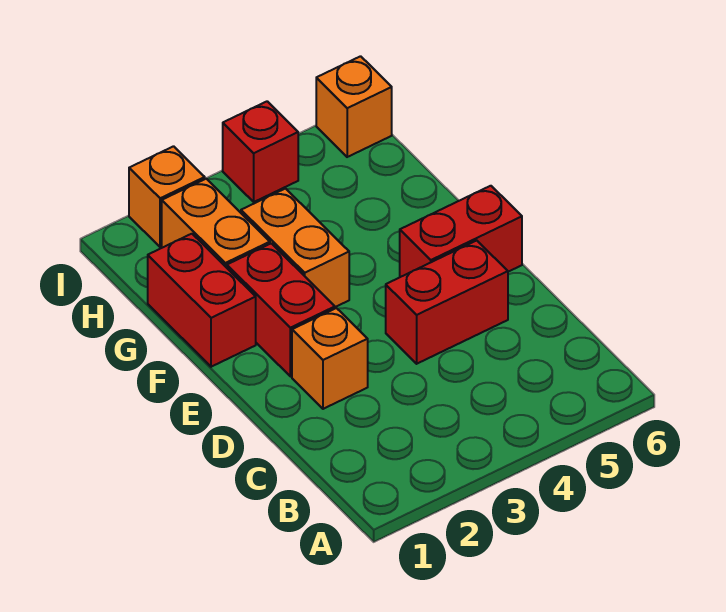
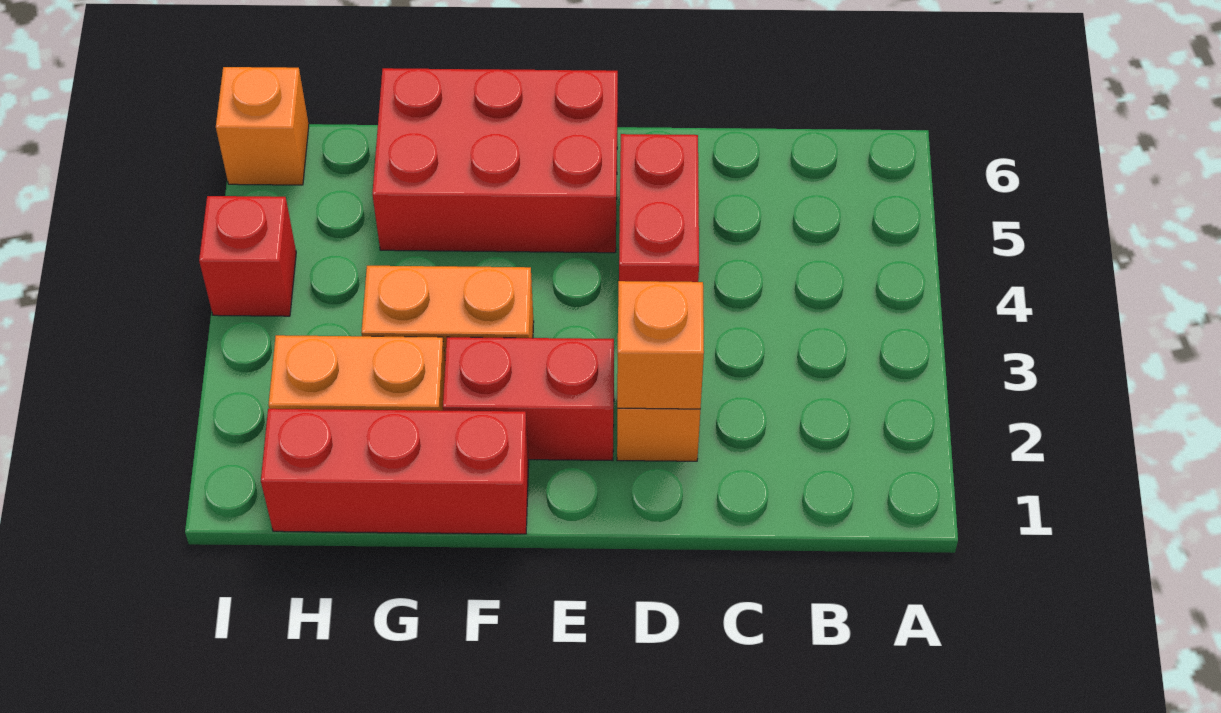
red brick E5:E6 level 1 -> red brick E5:G6 level 1
red brick F1:G1 level 1 -> red brick F1:H1 level 1
orange brick I2 level 1 -> orange brick D2 level 2

